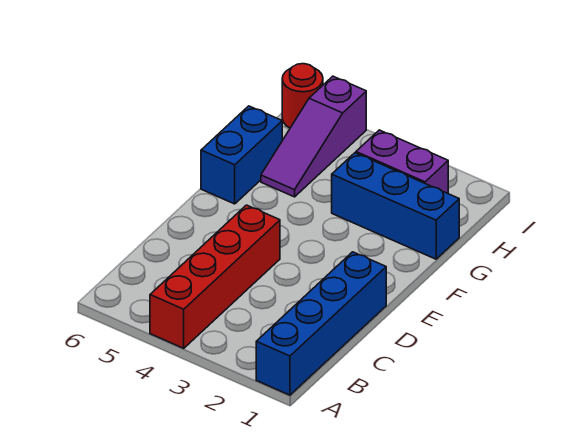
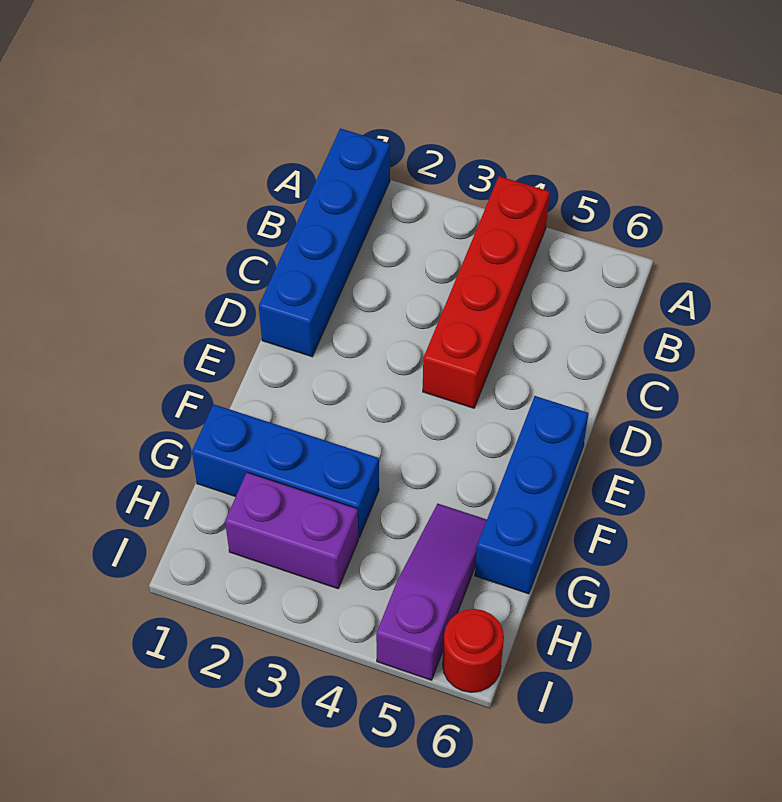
blue brick F6:G6 level 1 -> blue brick E6:G6 level 1

